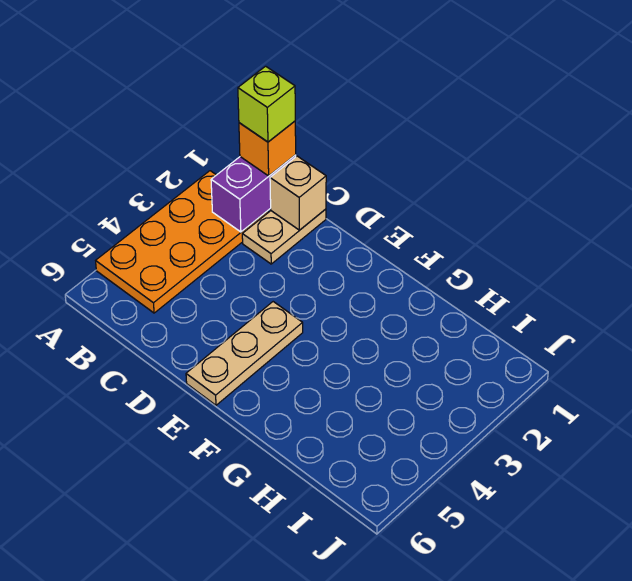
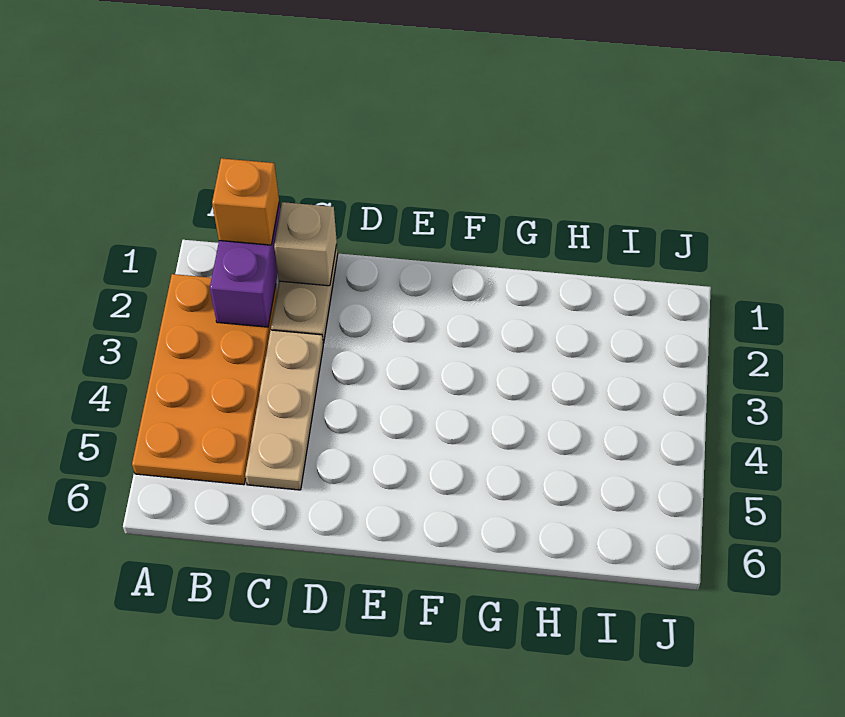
lime brick B1 level 4 -> none
tan plate E4:E6 level 1 -> tan plate C3:C5 level 1

